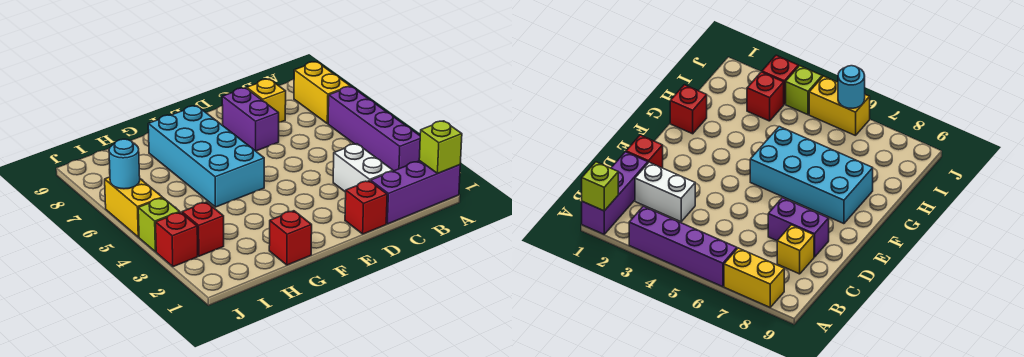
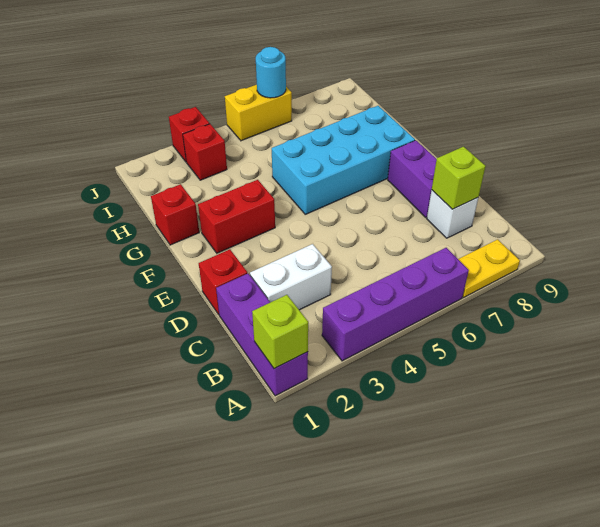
yellow brick A7:A8 level 1 -> yellow plate A7:A8 level 1
yellow brick C8 level 1 -> white brick C8 level 1
purple brick D7:D8 level 1 -> purple brick D8:E8 level 1
none -> red brick F2:F3 level 1
lime brick J4 level 1 -> lime brick C8 level 2

